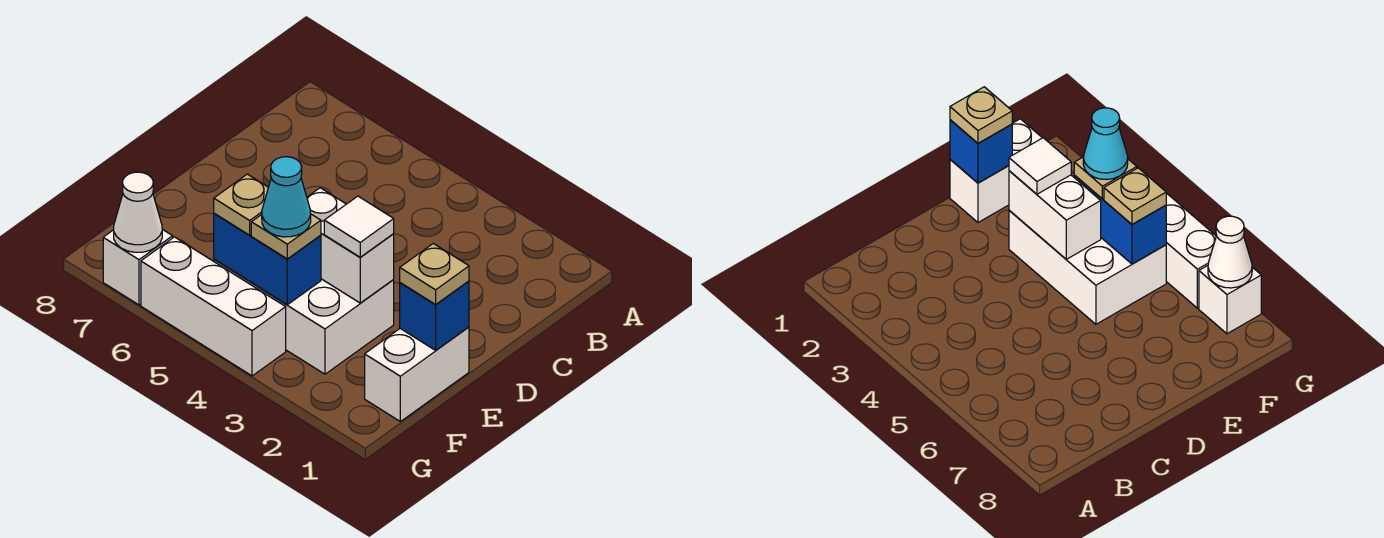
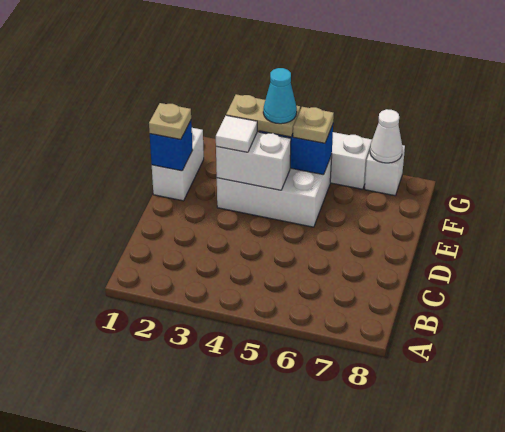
tan plate F4 level 3 -> tan plate F3:F4 level 3

